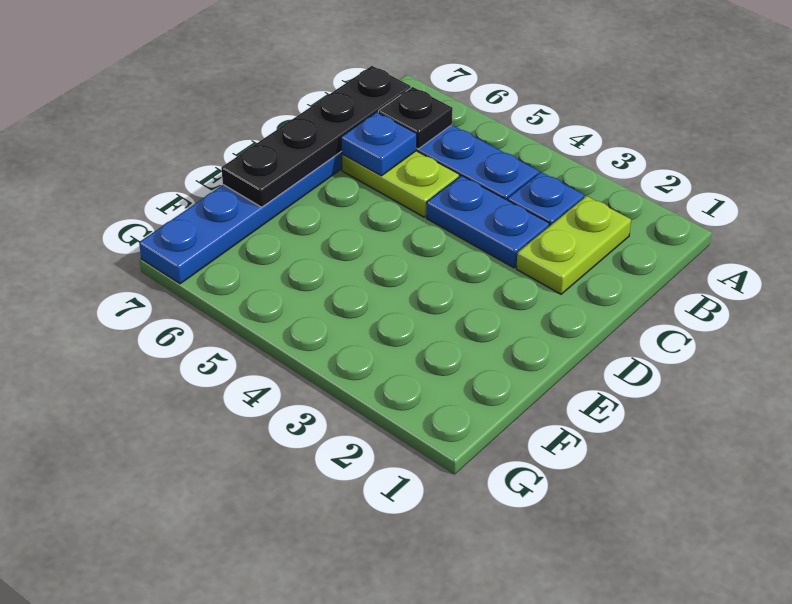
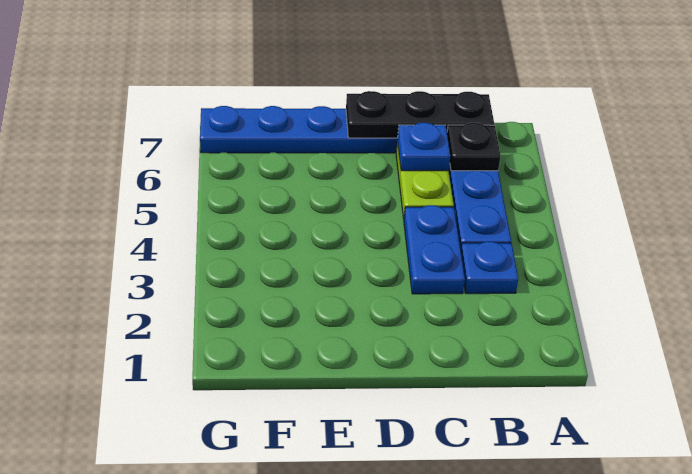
lime plate B2:C2 level 1 -> none
black plate B7:E7 level 2 -> black plate B7:D7 level 2

